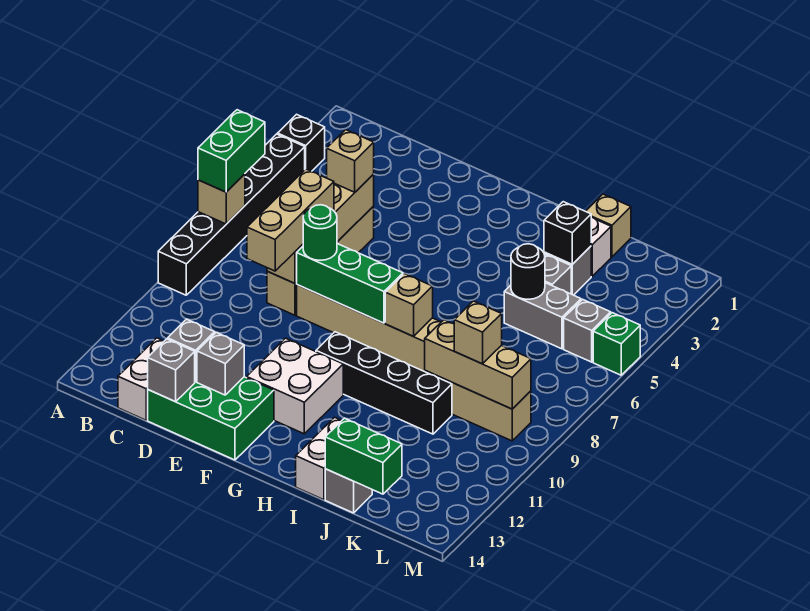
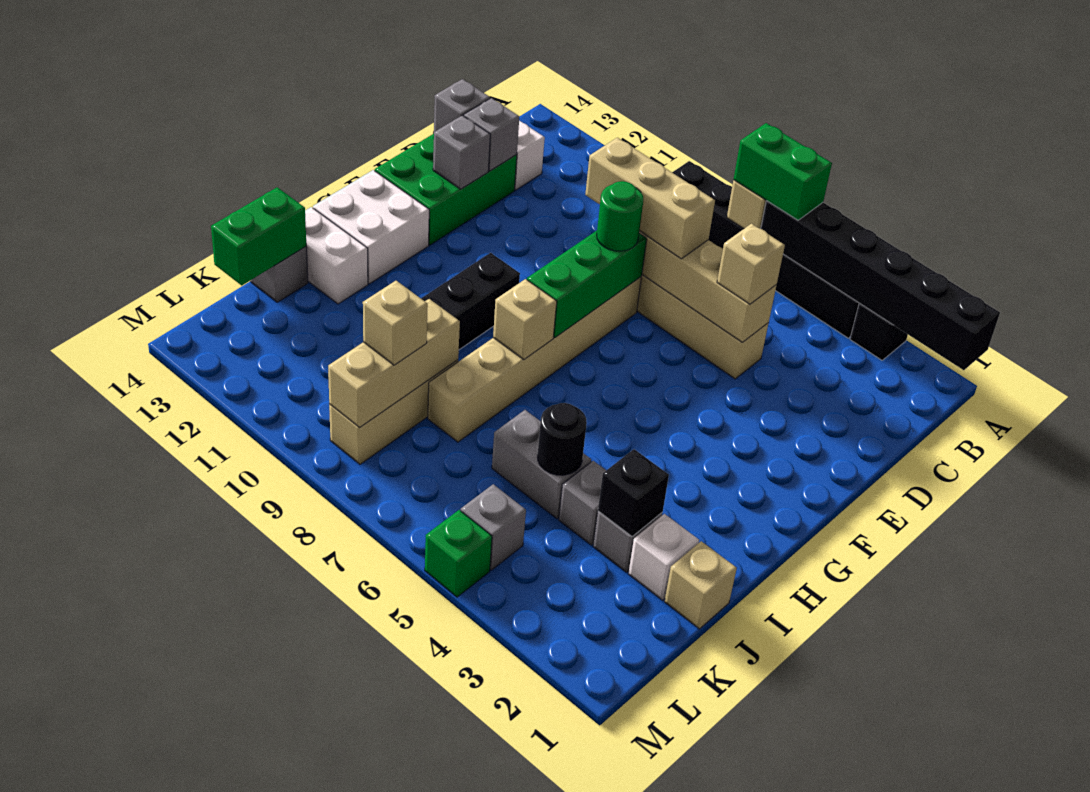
none -> black brick A1:A6 level 2
white brick F11:G12 level 1 -> white brick G13:H14 level 1
grey brick J5:K5 level 1 -> grey brick J5:J6 level 1

